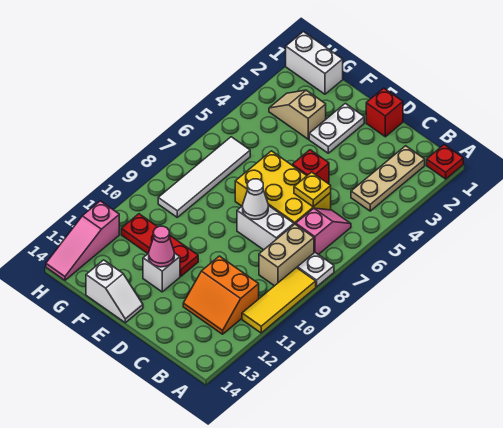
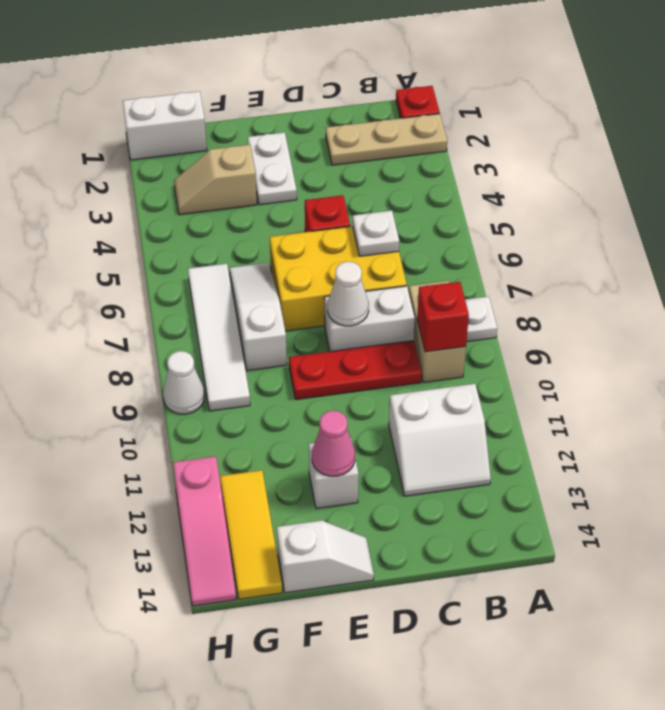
yellow tile A9:A11 level 1 -> yellow tile G12:G14 level 1
tan plate B2:B4 level 1 -> tan plate A2:C2 level 1
pink slope B6:B7 level 1 top 7 -> none
orange slope B11:C12 level 1 top 11 -> white slope B11:C12 level 1 top 11
yellow plate C6 level 2 -> white plate C6 level 2
red brick D1 level 1 -> red brick B9 level 2
red plate E11:G11 level 1 -> red plate C9:E9 level 1
none -> white slope F6:F8 level 1 top 8
none -> white cone H9 level 1

